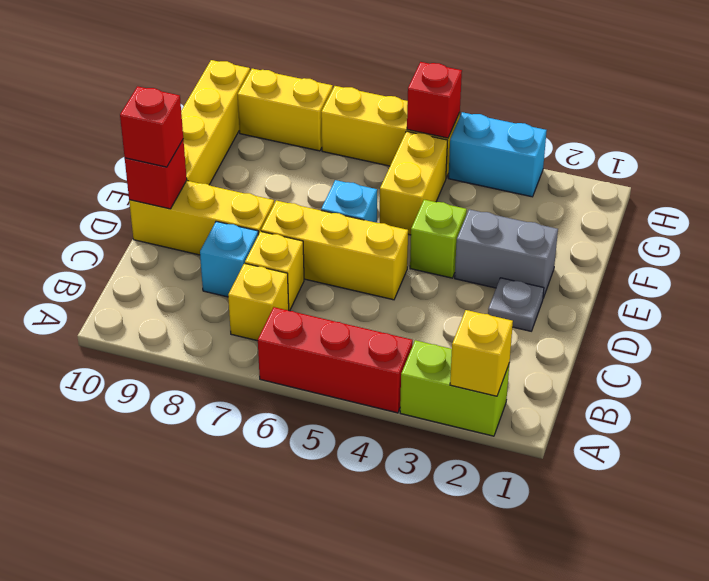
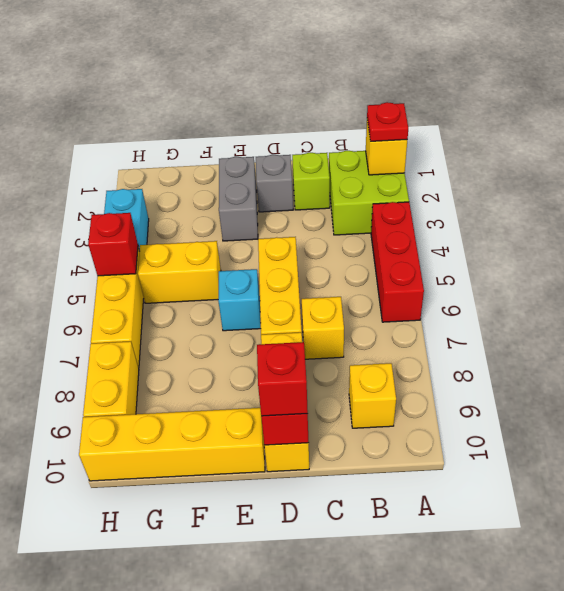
lime brick A2:A3 level 1 -> lime brick A2:B3 level 1
none -> red plate A2 level 3
yellow brick B7 level 1 -> yellow brick B9 level 1
cyan brick C8 level 1 -> none
grey plate D2 level 1 -> grey brick D2 level 1
lime brick E4 level 1 -> lime brick C2 level 1

